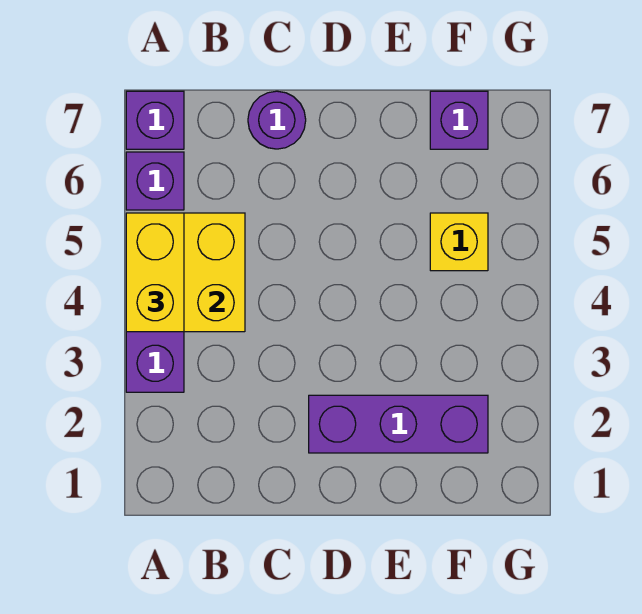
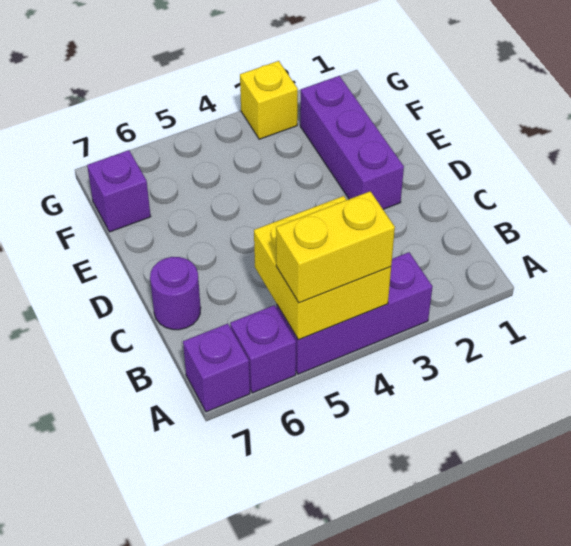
yellow brick F5 level 1 -> yellow brick G3 level 1

